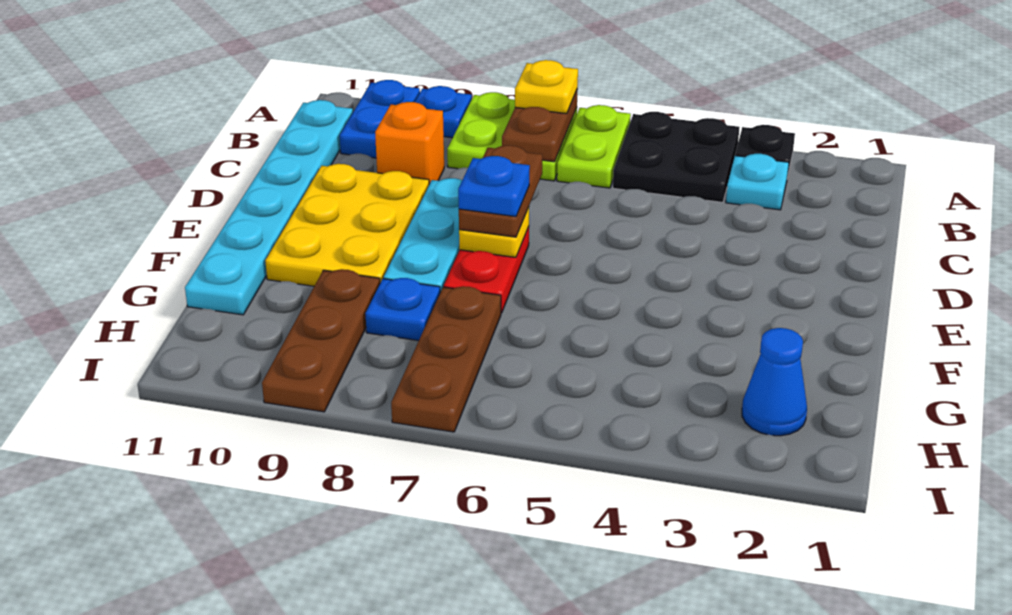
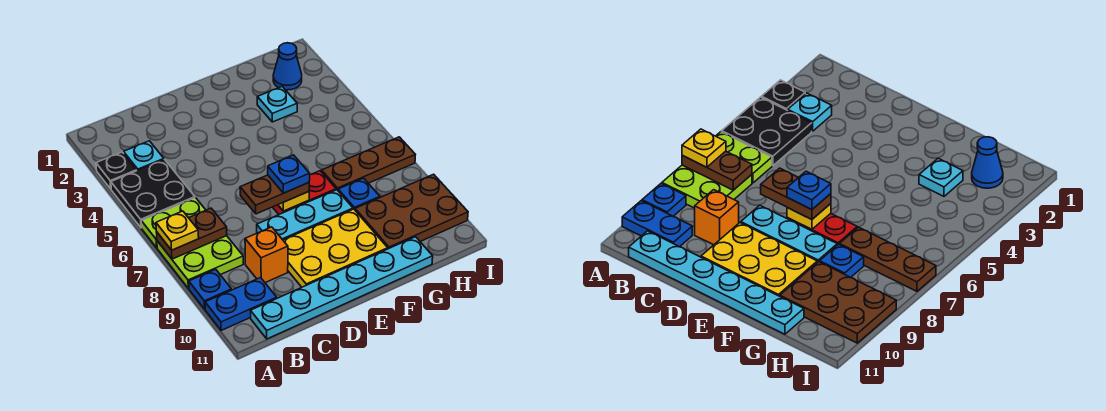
none -> cyan plate G3 level 1
brown plate G9:I9 level 1 -> brown plate G9:I10 level 1

